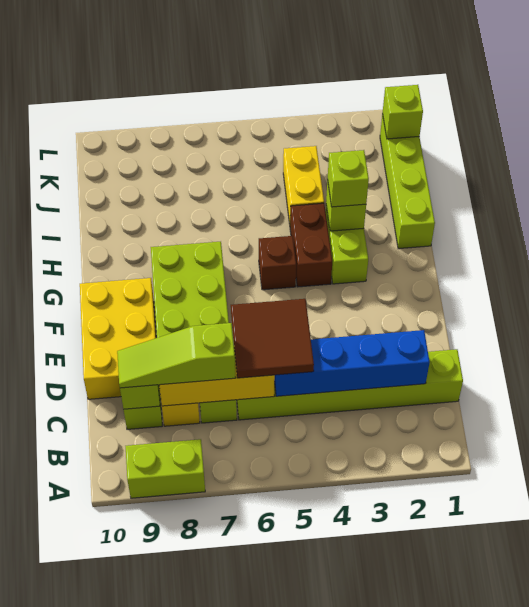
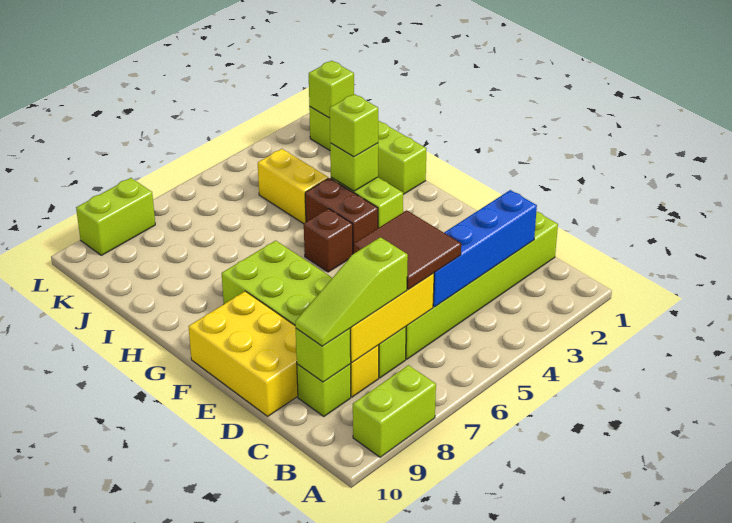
none -> lime brick L8:L9 level 1

